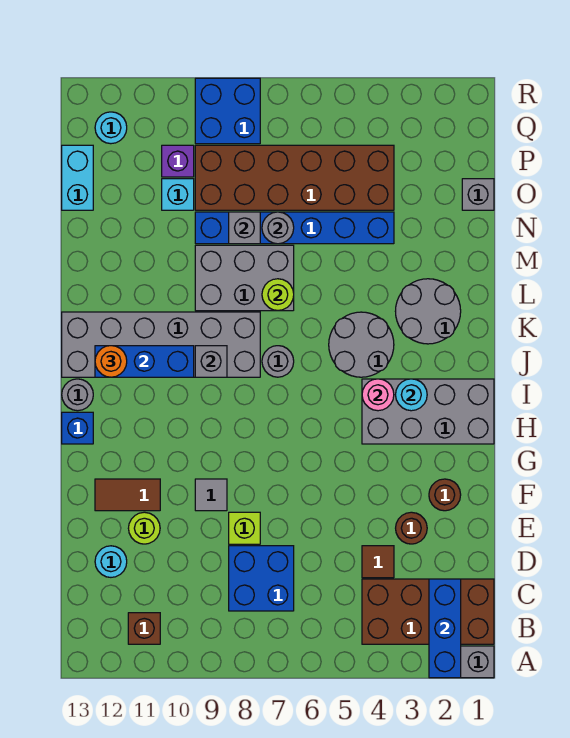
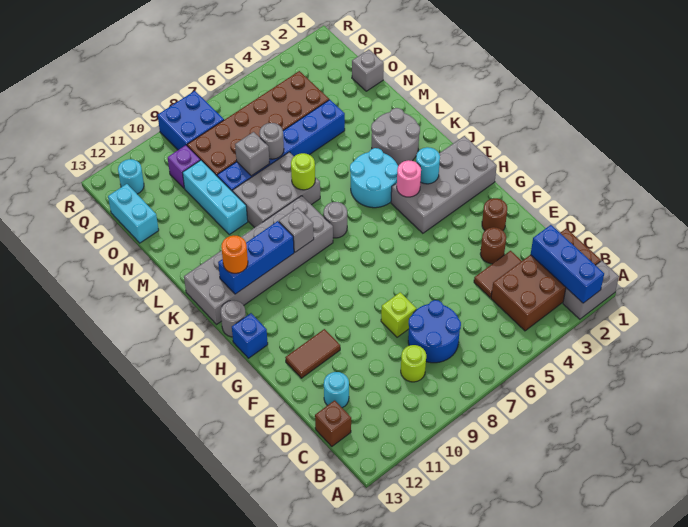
brown brick B11 level 1 -> brown brick C13 level 1
blue brick C7:D8 level 1 -> blue round brick C7:D8 level 1
brown tile D4 level 1 -> brown tile D3:D4 level 1
lime round brick E11 level 1 -> lime round brick C9 level 1
grey tile F9 level 1 -> none
grey round brick J4:K5 level 1 -> cyan round brick J4:K5 level 1
cyan brick O10 level 1 -> cyan brick M10:O10 level 1

